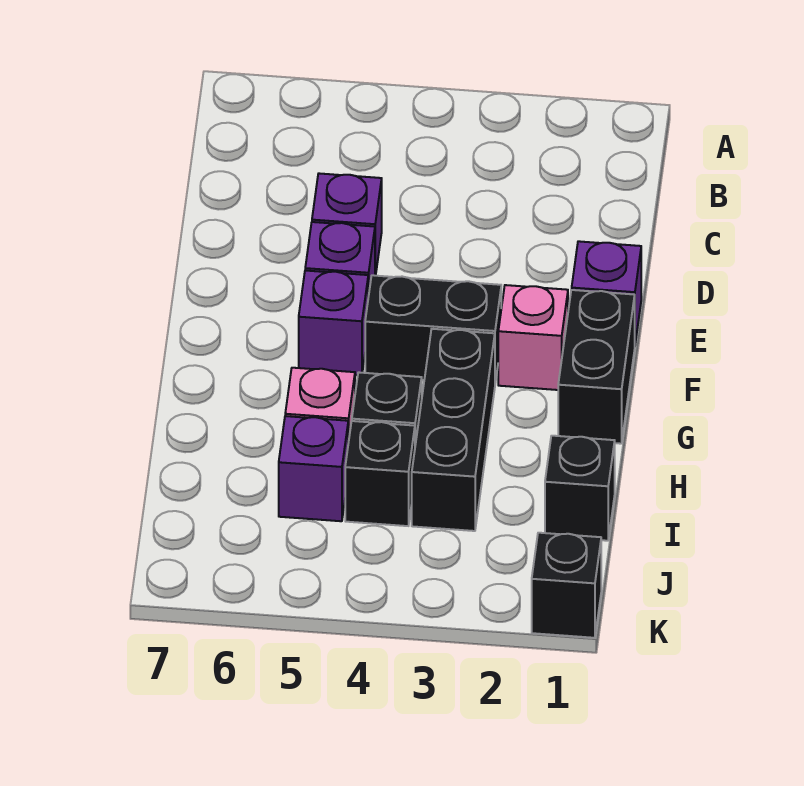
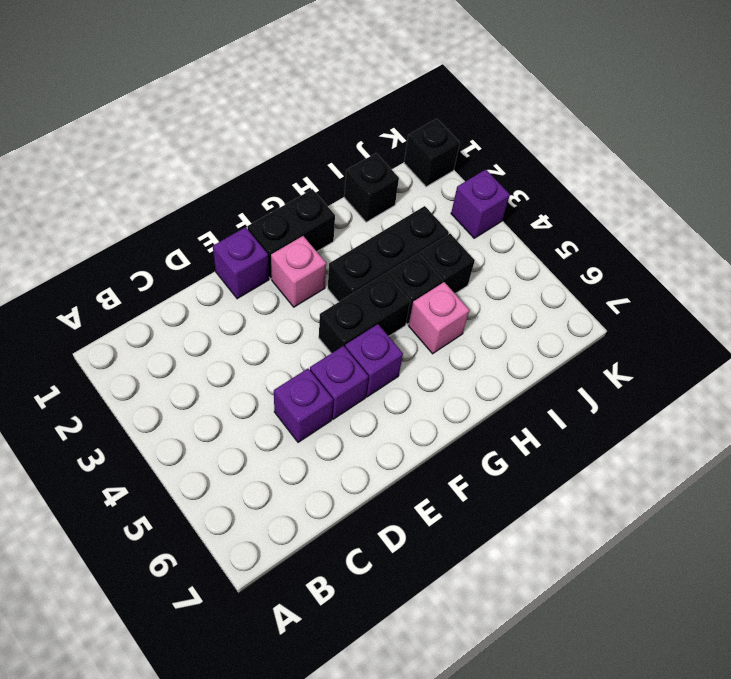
black brick F3:F4 level 1 -> black brick F4:G4 level 1
purple brick I5 level 1 -> purple brick K3 level 1

